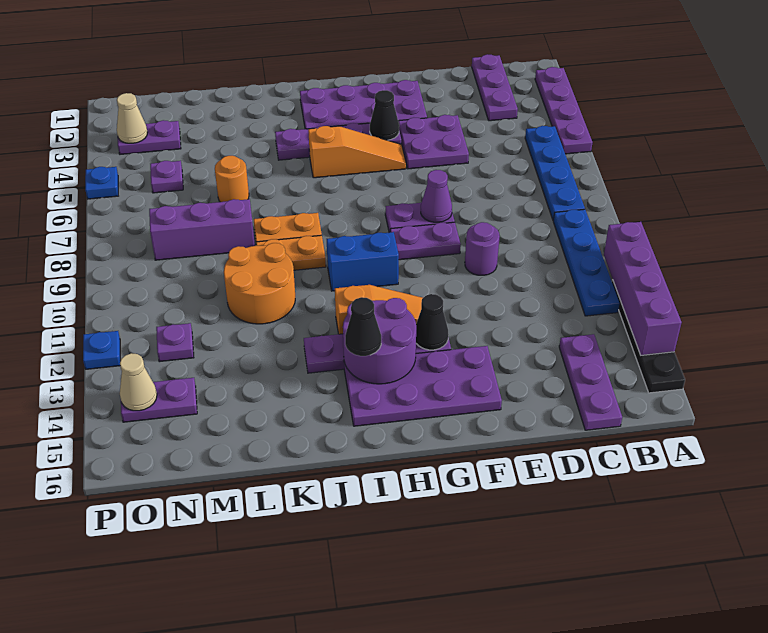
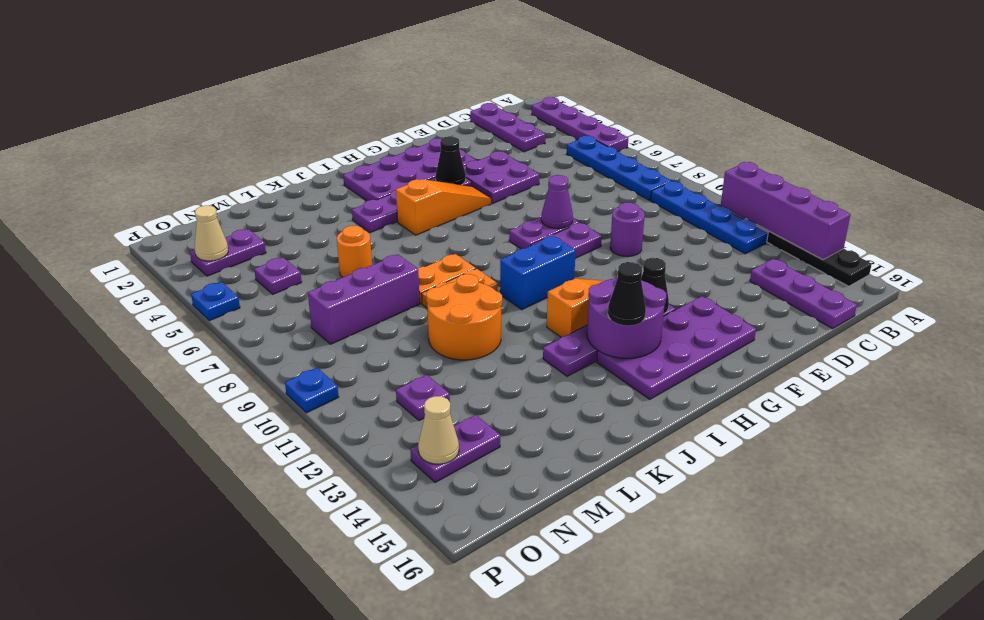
blue plate P12 level 1 -> blue plate P10 level 1

